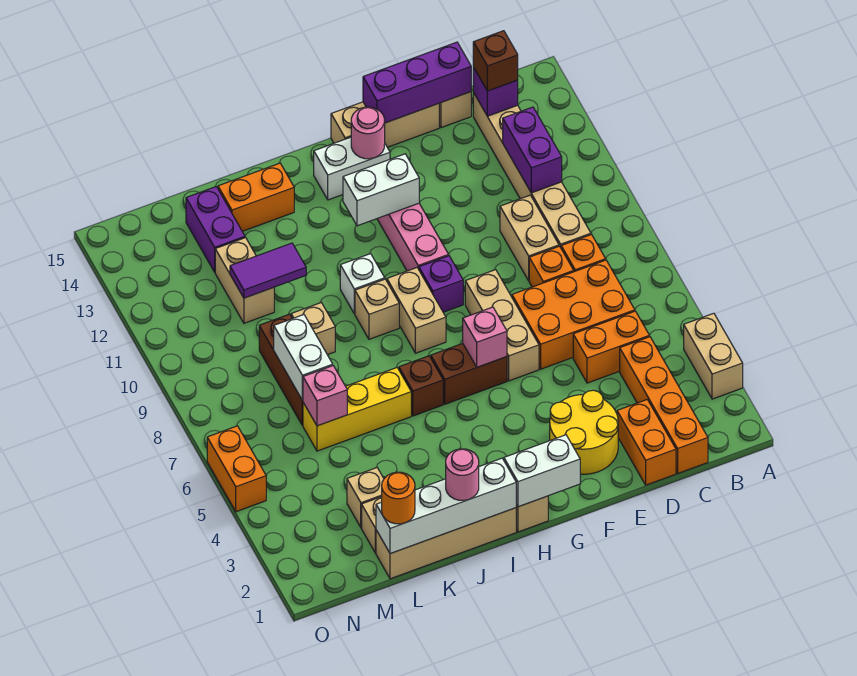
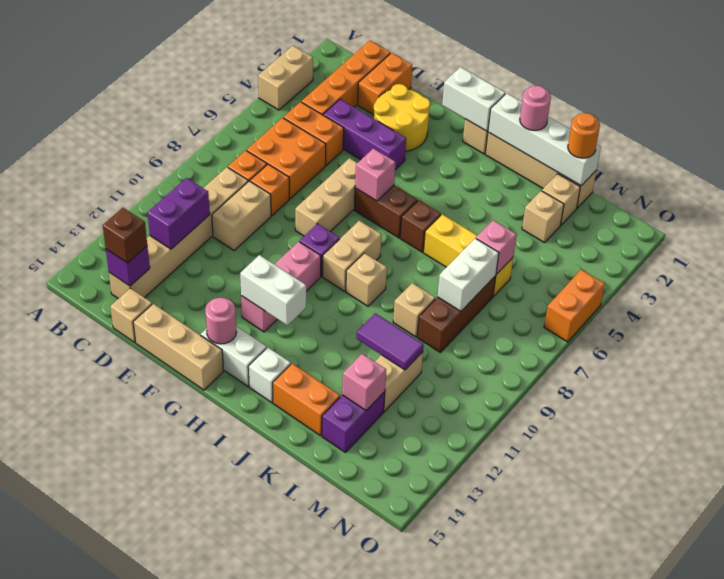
orange brick C6:E7 level 1 -> orange brick C6:D7 level 1
purple brick D15:F15 level 2 -> purple brick D4:F4 level 1
white brick I10 level 1 -> white brick I14 level 1
none -> pink brick L13 level 2

